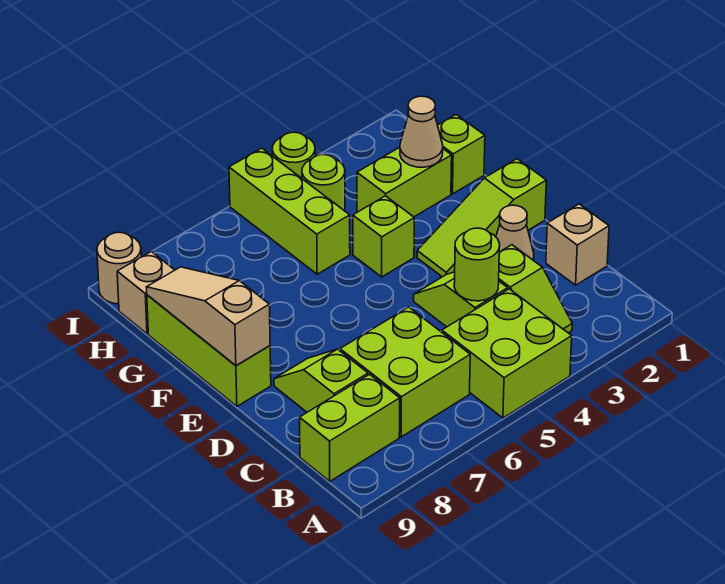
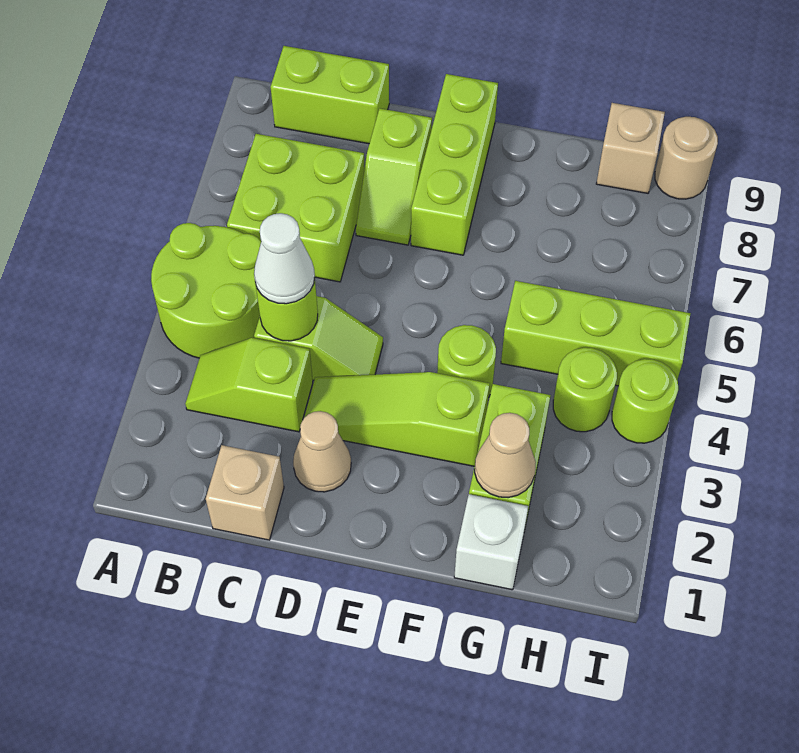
lime brick A4:B5 level 1 -> lime round brick A4:B5 level 1
lime brick B8:B9 level 1 -> lime brick B9:C9 level 1
none -> white cone C4 level 3
lime slope C8:D8 level 1 top C -> lime slope D7:D8 level 1 top 8
lime slope E1:E3 level 1 top 1 -> lime slope D3:F3 level 1 top F
lime brick E9:G9 level 1 -> lime brick E7:E9 level 1
tan slope E9:G9 level 2 top E -> none
lime brick F4 level 1 -> lime round brick F4 level 1
lime brick G1 level 1 -> white brick G1 level 1

